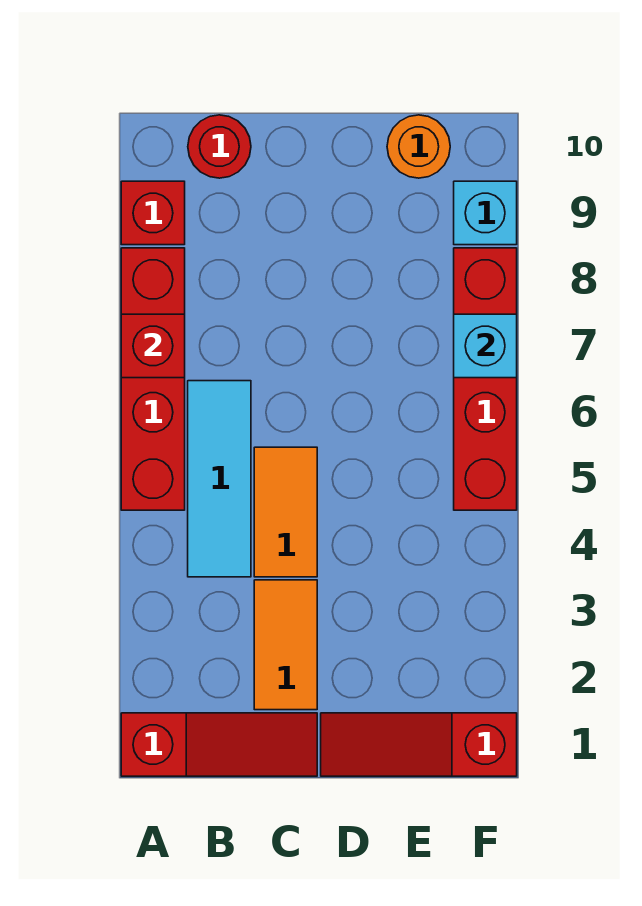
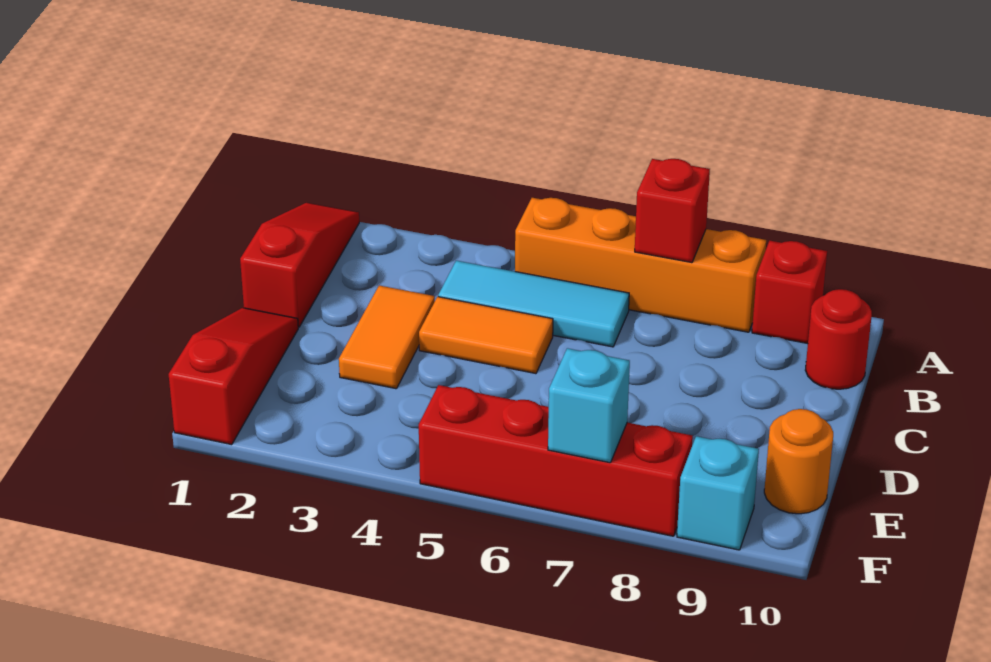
red slope A1:C1 level 1 top A -> red slope A1:C1 level 1 top C
red brick A5:A8 level 1 -> orange brick A5:A8 level 1
orange tile C2:C3 level 1 -> orange tile C3:D3 level 1

